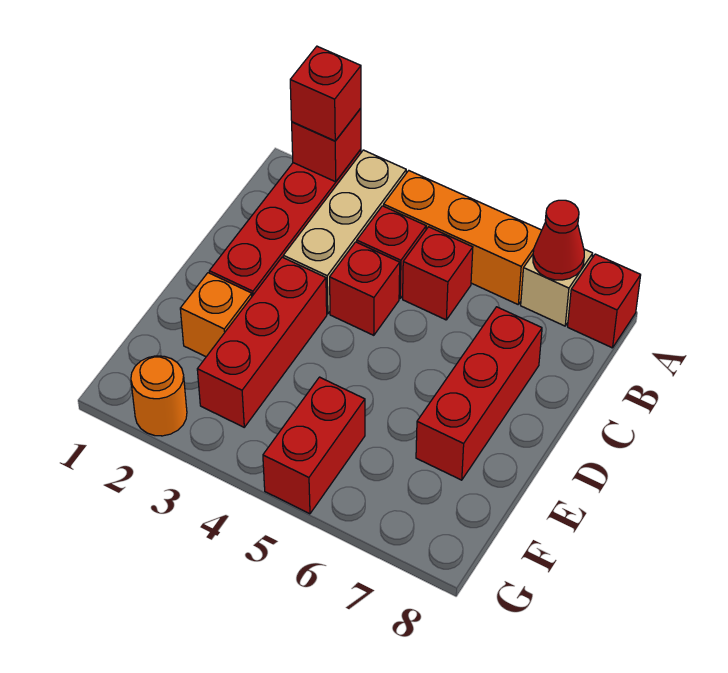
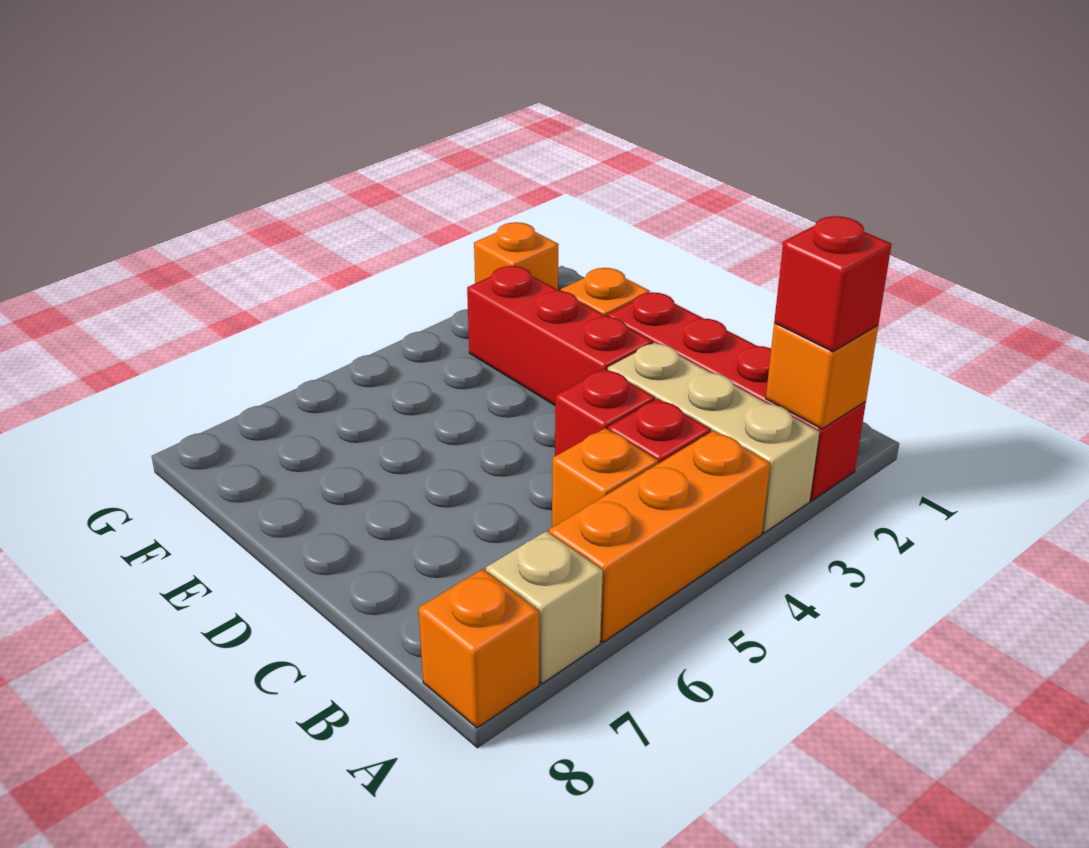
red brick A2 level 2 -> orange brick A2 level 2
red cone A7 level 2 -> none
red brick A8 level 1 -> orange brick A8 level 1
red brick B5 level 1 -> orange brick B5 level 1
red brick C7:E7 level 1 -> none
red brick F5:G5 level 1 -> none
orange round brick G2 level 1 -> orange brick G2 level 1

